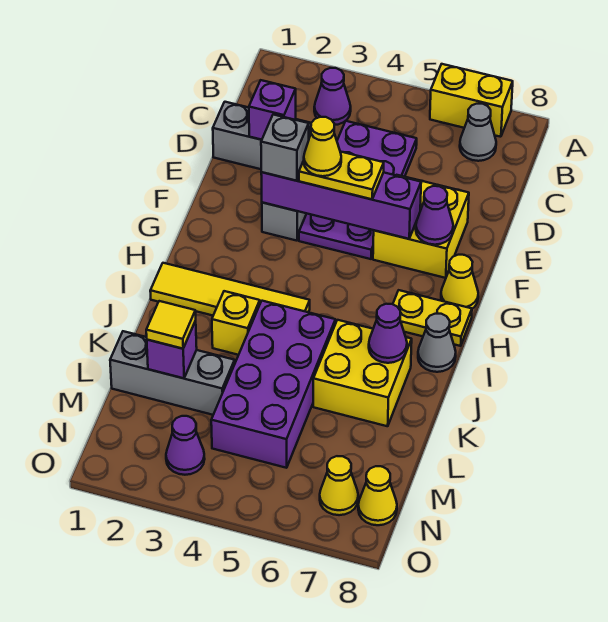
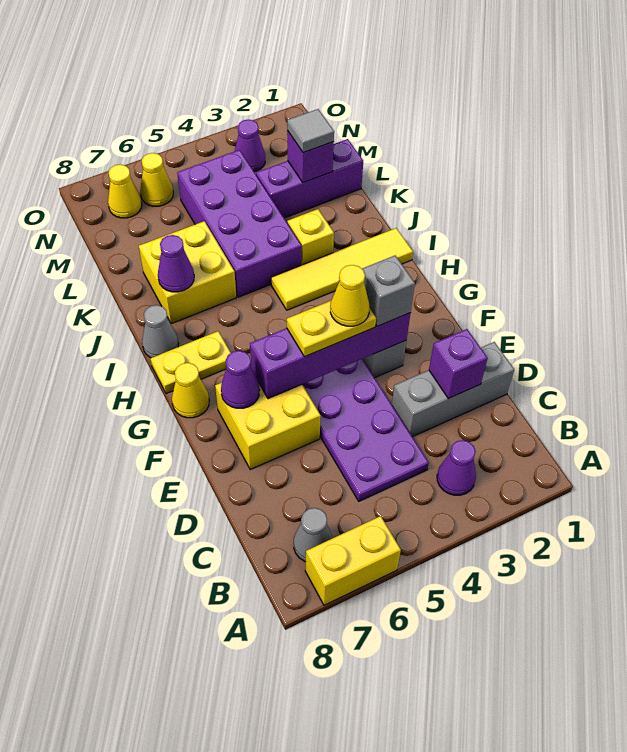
grey brick L1:L3 level 1 -> purple brick L1:L3 level 1
yellow tile L2 level 3 -> grey tile L2 level 3
yellow cone N8 level 1 -> yellow cone N6 level 1

